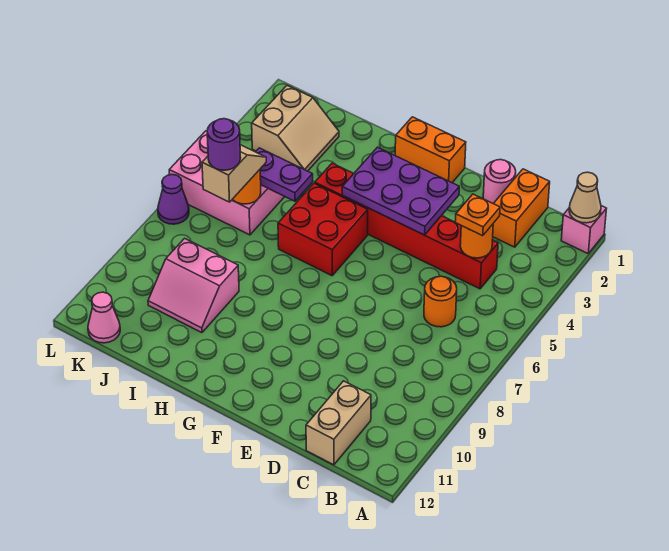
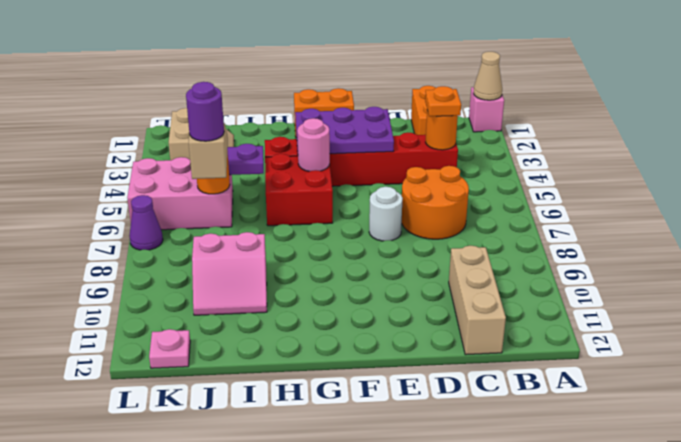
orange round brick C6 level 1 -> orange round brick C6:D7 level 1
tan brick C11:C12 level 1 -> tan brick C10:C12 level 1
pink round brick D1 level 1 -> pink round brick G5 level 2
none -> white round brick E7 level 1
pink cone K12 level 1 -> pink plate K12 level 1

